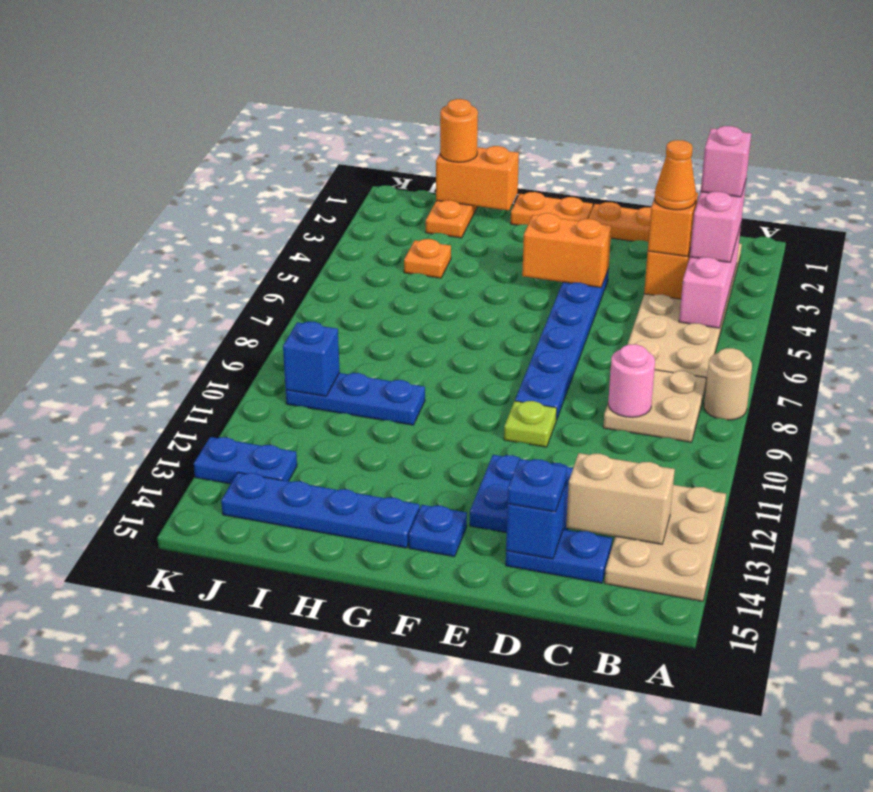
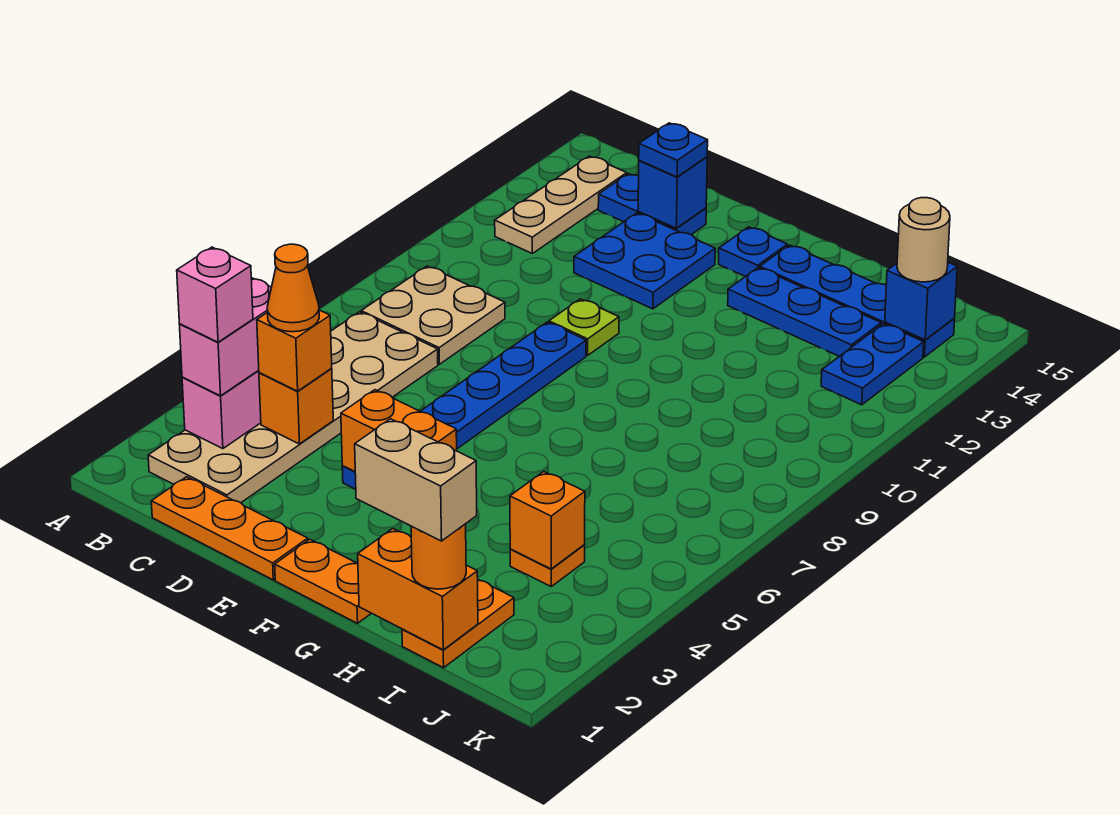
tan round brick A8 level 1 -> tan round brick J14 level 3
tan plate A12:B14 level 1 -> tan plate B12:B14 level 1
tan brick B13:C13 level 2 -> tan brick H1:I1 level 4
pink round brick C9 level 2 -> none
blue plate H10:J10 level 1 -> blue plate G13:I13 level 1
none -> orange brick I4 level 2
blue brick J10 level 2 -> blue brick J14 level 2
blue plate J13:K13 level 1 -> blue plate J12:J13 level 1

